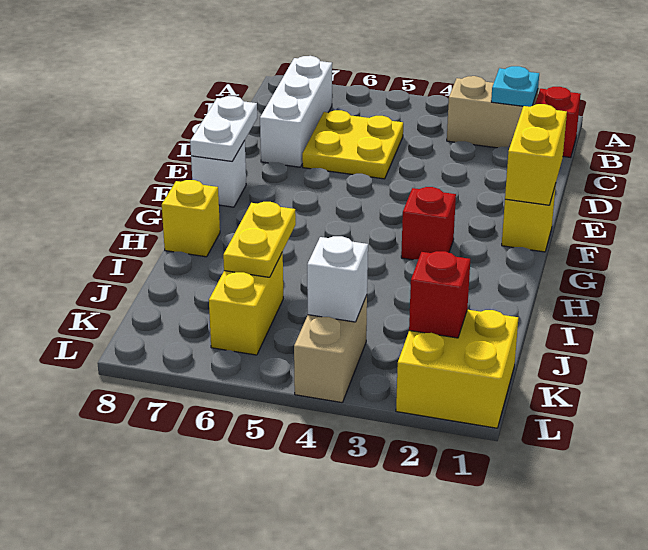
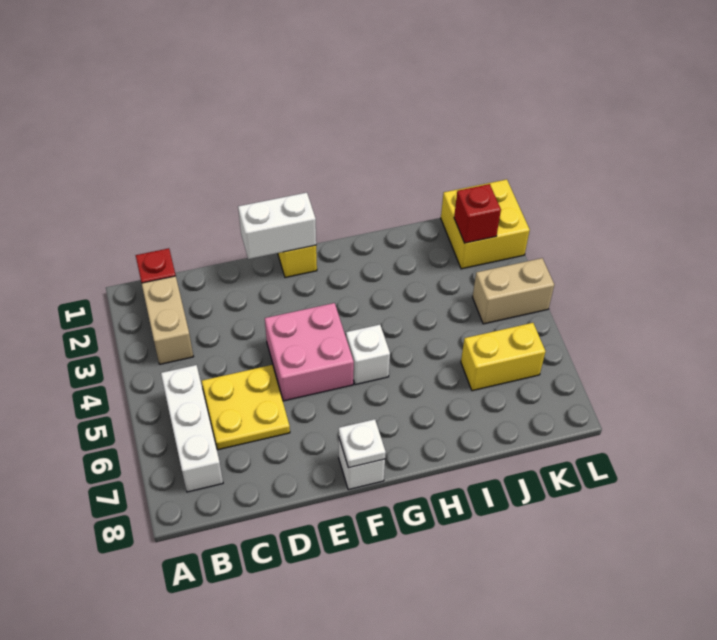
cyan plate B2 level 2 -> none
white brick B7:D7 level 1 -> white brick B5:B7 level 1
yellow brick E1:F1 level 2 -> white brick E1:F1 level 2
none -> pink brick E4:F5 level 1
white plate E8:F8 level 2 -> white plate F8 level 2
red brick G3 level 1 -> none
yellow brick H8 level 1 -> none
yellow plate I6:J6 level 2 -> none
white brick K4 level 2 -> white brick G5 level 1

